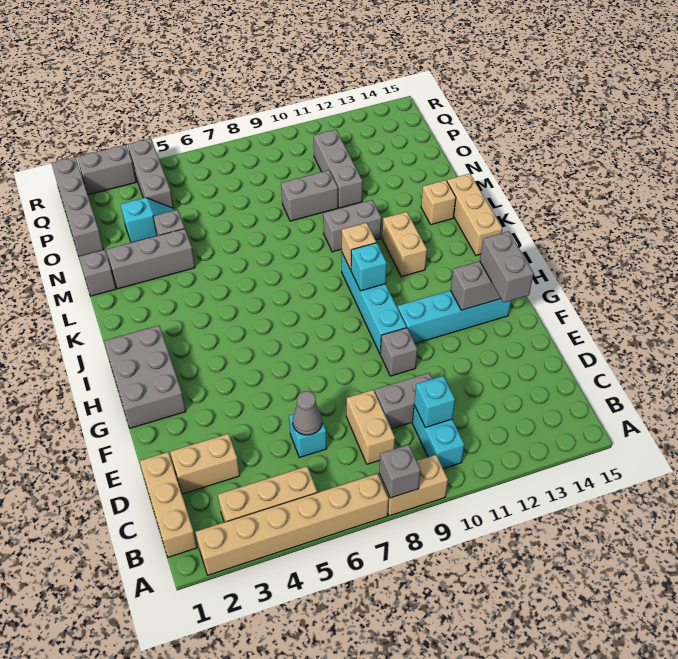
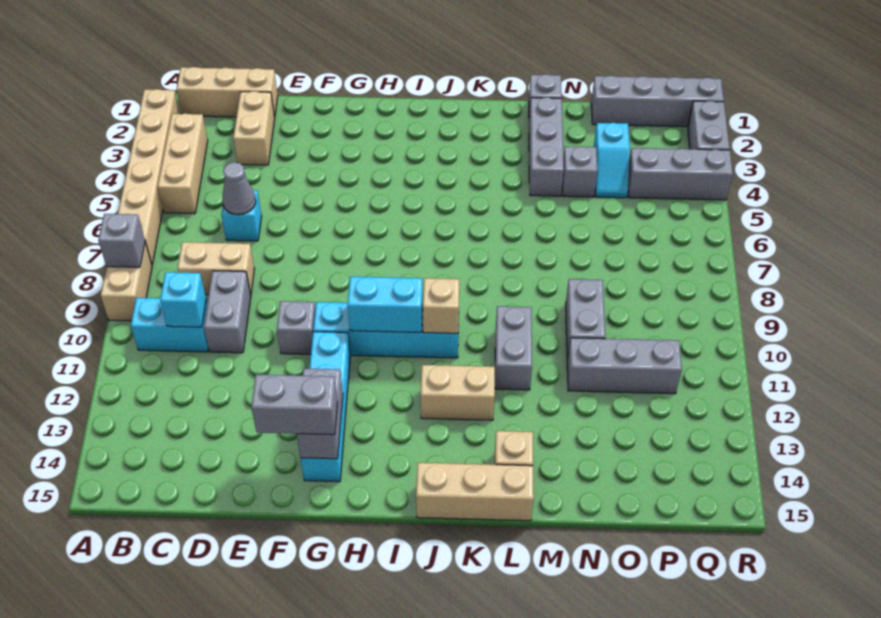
grey brick G1:I2 level 1 -> none
cyan brick I10 level 2 -> cyan brick H10:I10 level 2

